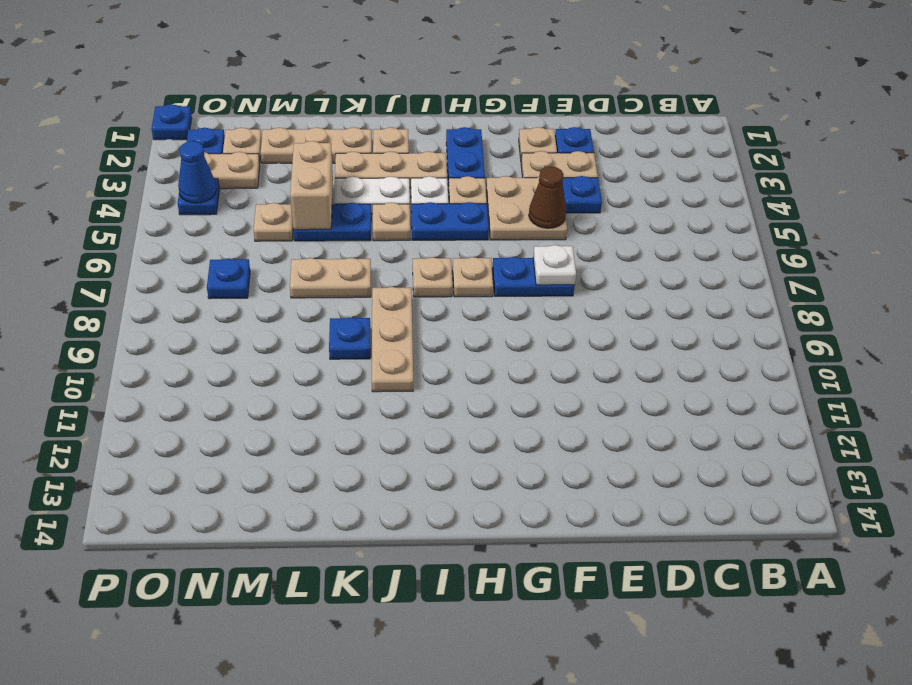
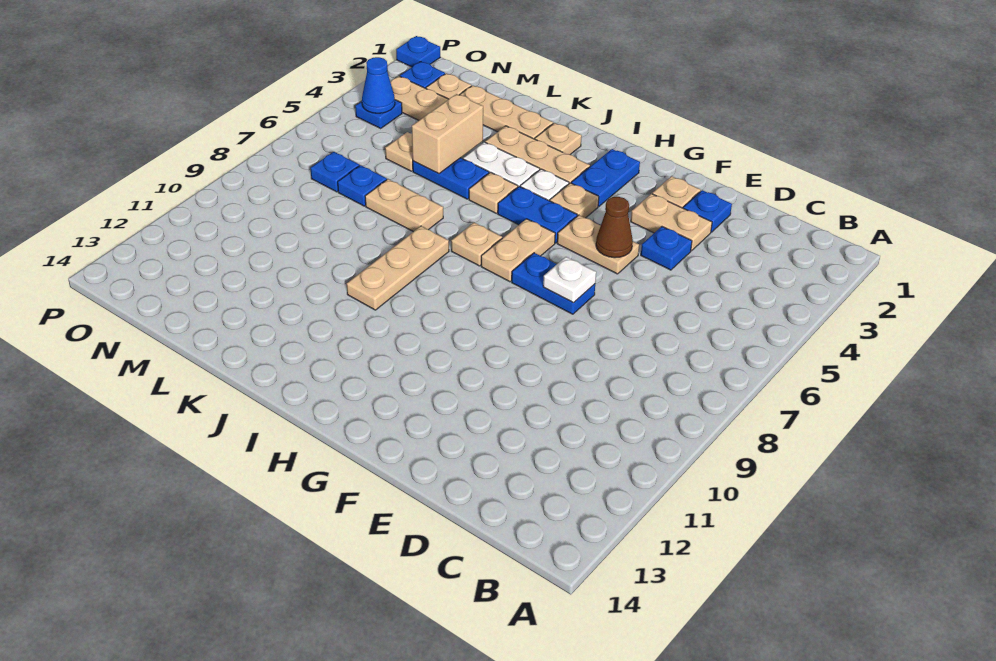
tan plate F4:G5 level 1 -> tan plate F5:G5 level 1
tan plate H7 level 1 -> tan plate H6:H7 level 1
blue plate K9 level 1 -> blue plate M7 level 1

